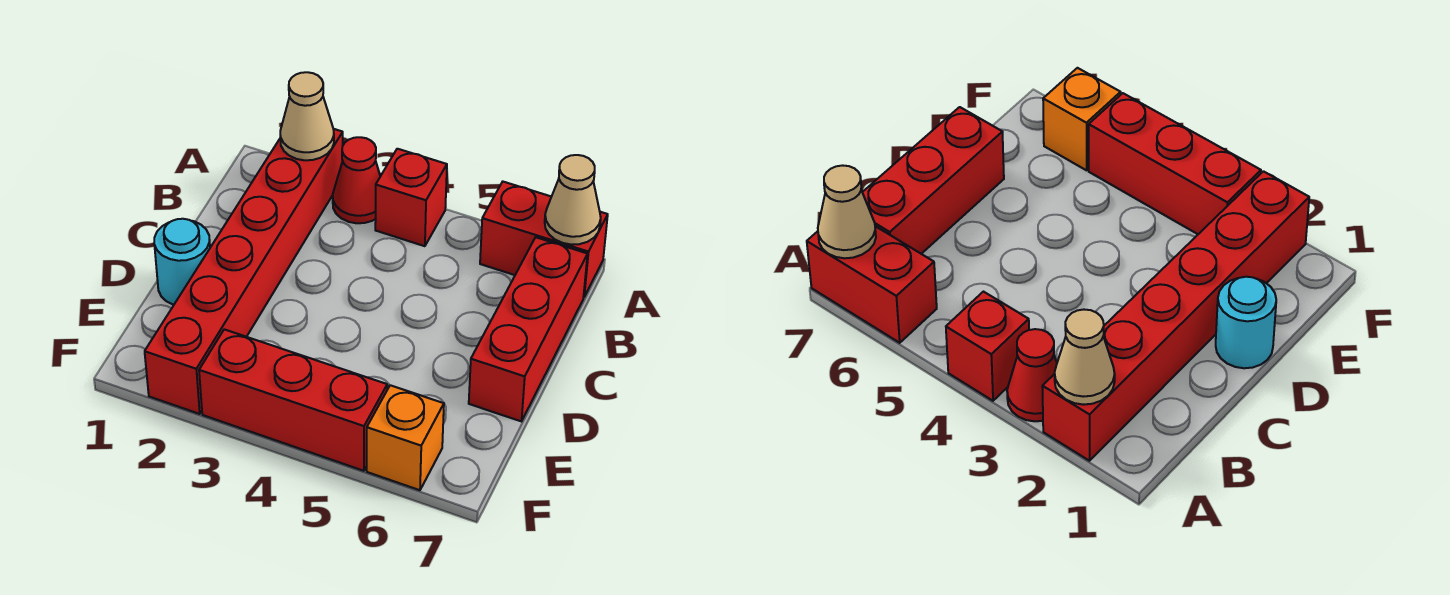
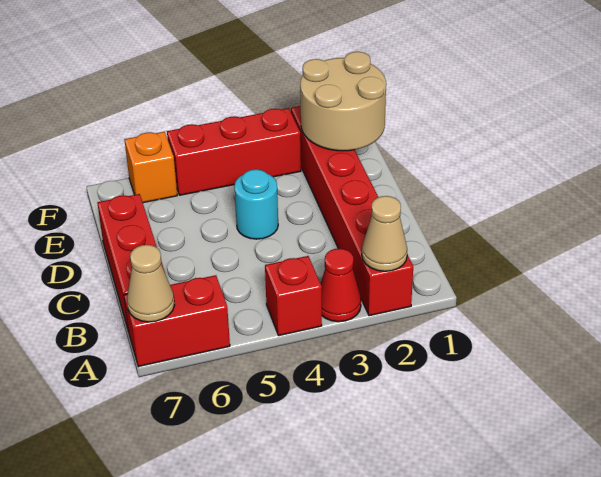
cyan round brick D1 level 1 -> cyan round brick D4 level 1
none -> tan round brick E1:F2 level 2

